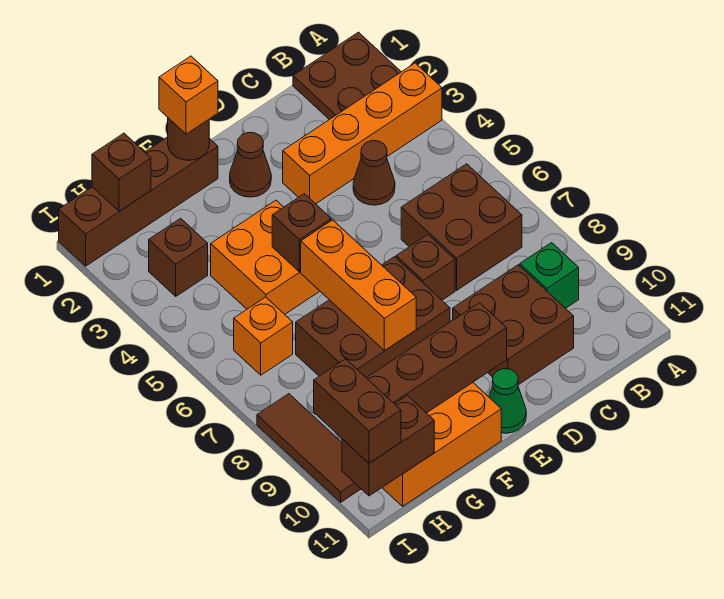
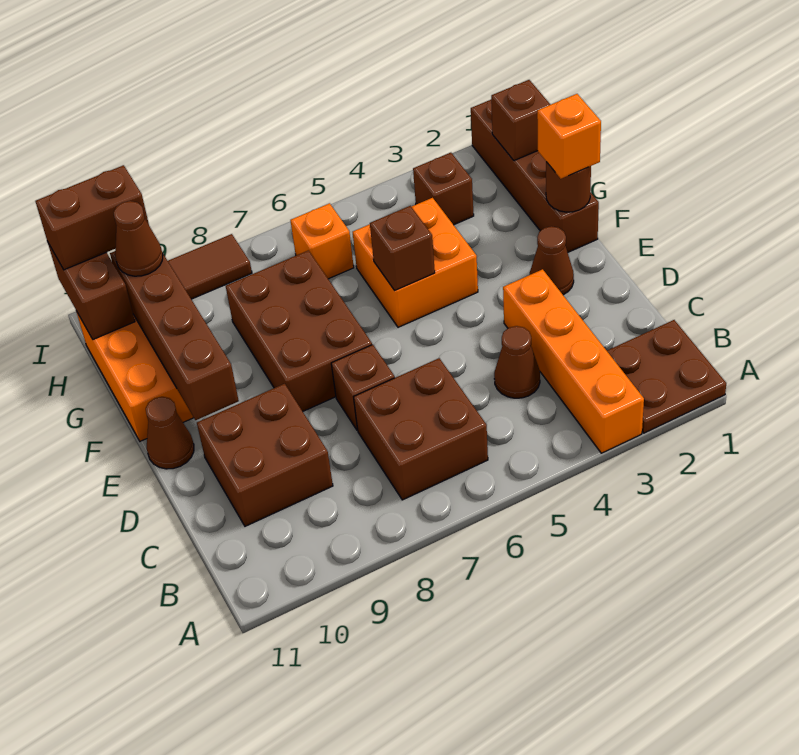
green brick B9 level 1 -> none
green cone E11 level 1 -> brown cone E11 level 1
orange brick F6:F8 level 2 -> none
none -> brown cone H10 level 3

